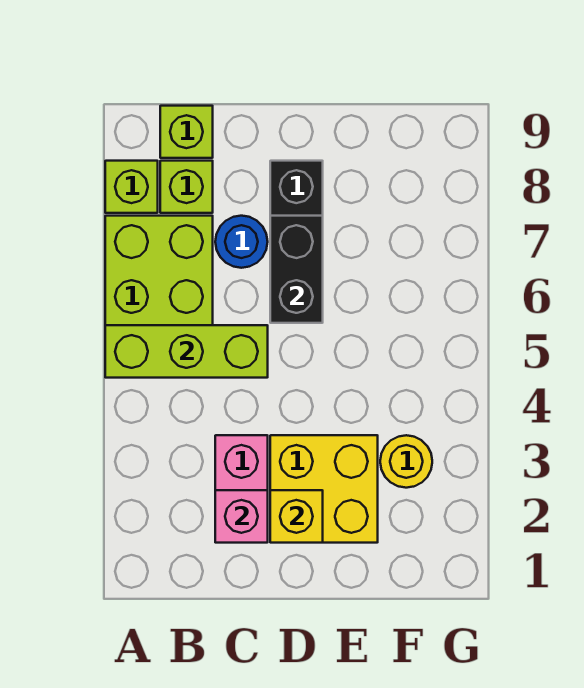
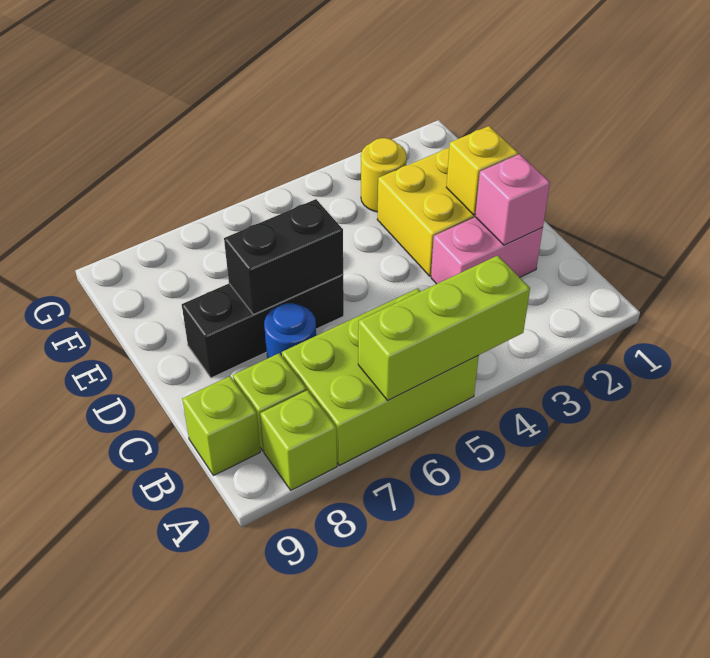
lime brick A5:C5 level 2 -> lime brick A4:A6 level 2

